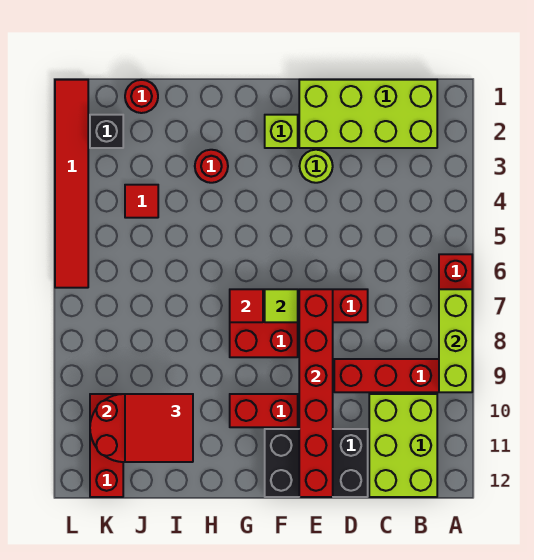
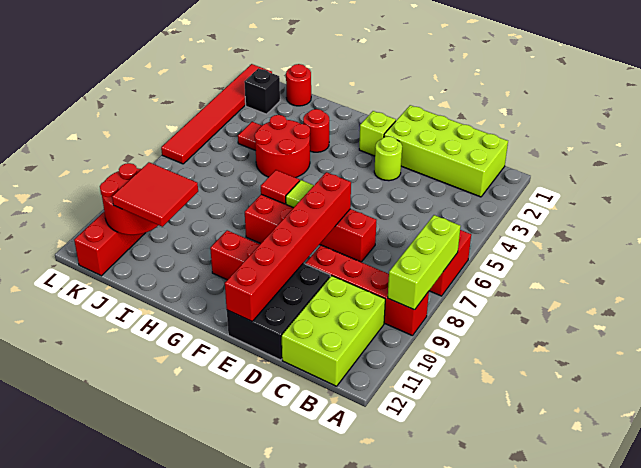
black brick D11:F12 level 1 -> black brick D10:E12 level 1
none -> red round brick H4:I5 level 1

